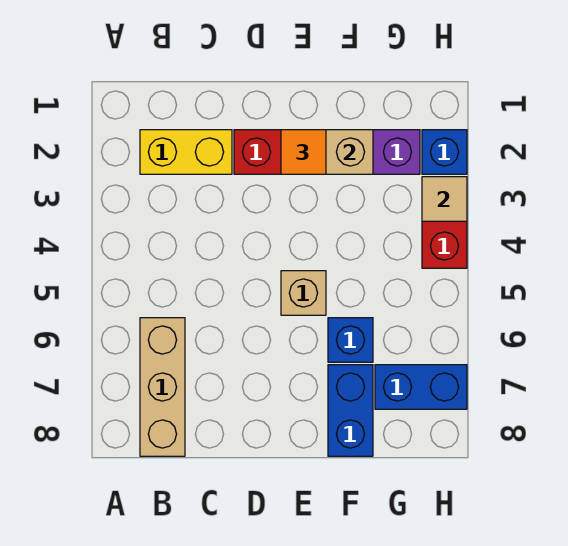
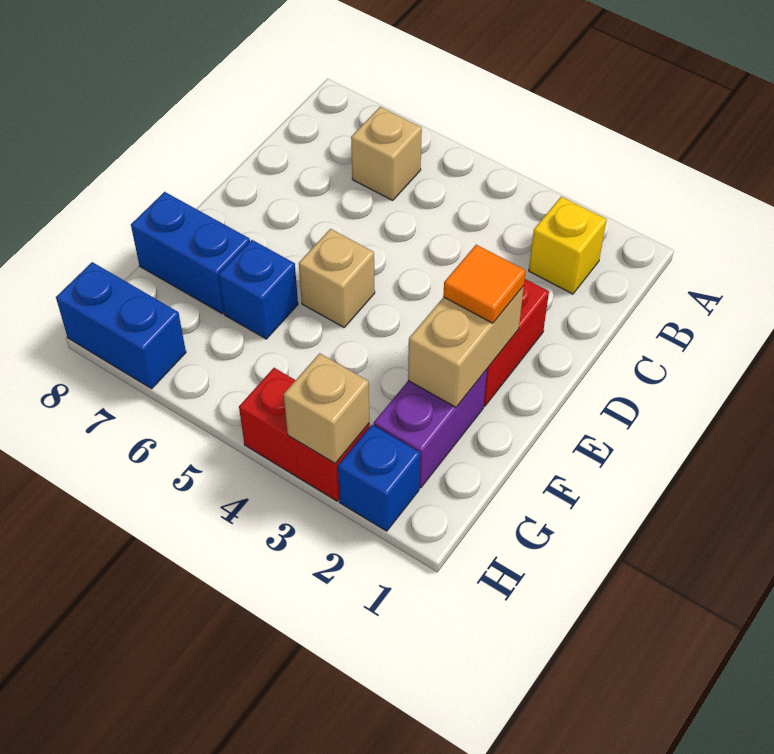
yellow brick B2:C2 level 1 -> yellow brick B2 level 1
tan brick B6:B8 level 1 -> tan brick B6 level 1
blue brick G7:H7 level 1 -> blue brick H7:H8 level 1
tan tile H3 level 2 -> tan brick H3 level 2

